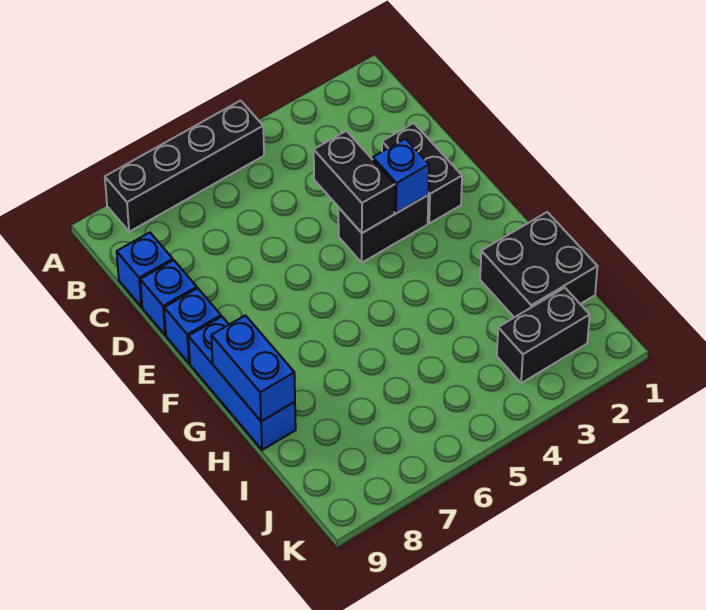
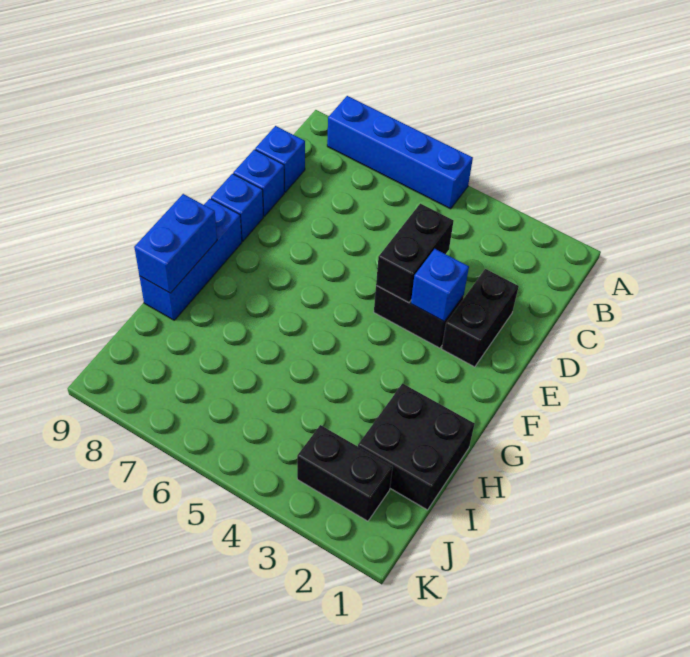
black brick A5:A8 level 1 -> blue brick A5:A8 level 1

